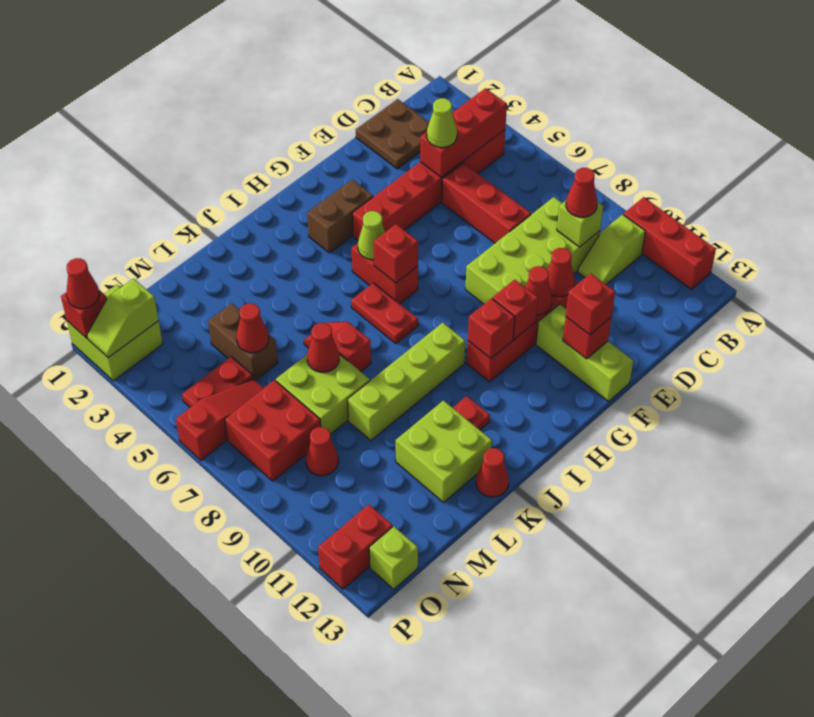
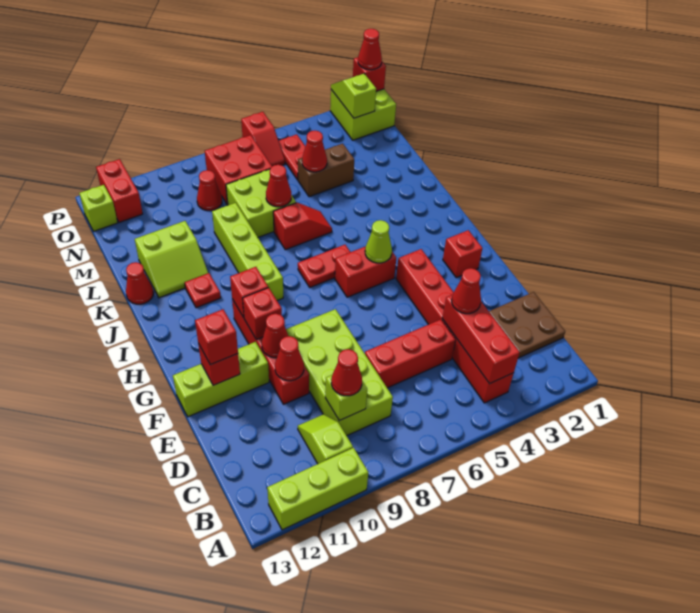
red brick A10:A12 level 1 -> lime brick A10:A12 level 1
lime cone D4 level 3 -> red cone D4 level 3
brown brick G3:H3 level 1 -> none
red brick H6 level 2 -> red brick G2 level 1
lime brick K11:L12 level 1 -> lime slope K11:L12 level 1 top L
red slope N6:P6 level 1 top P -> red slope O6:P6 level 1 top P

